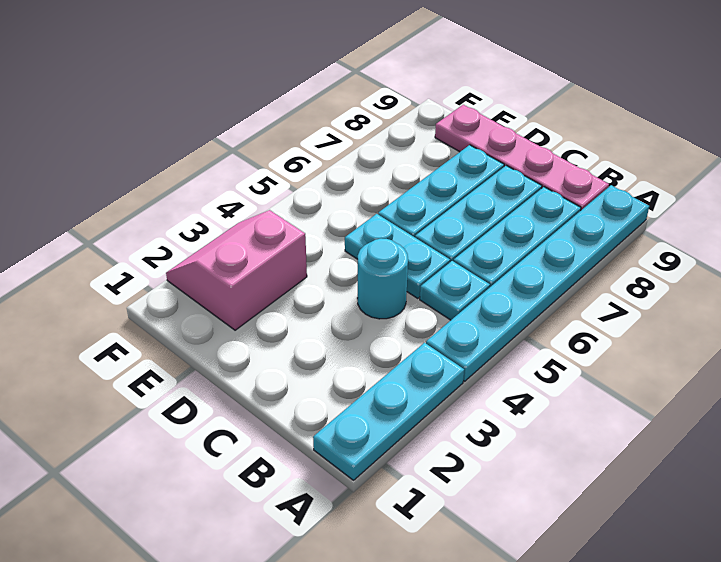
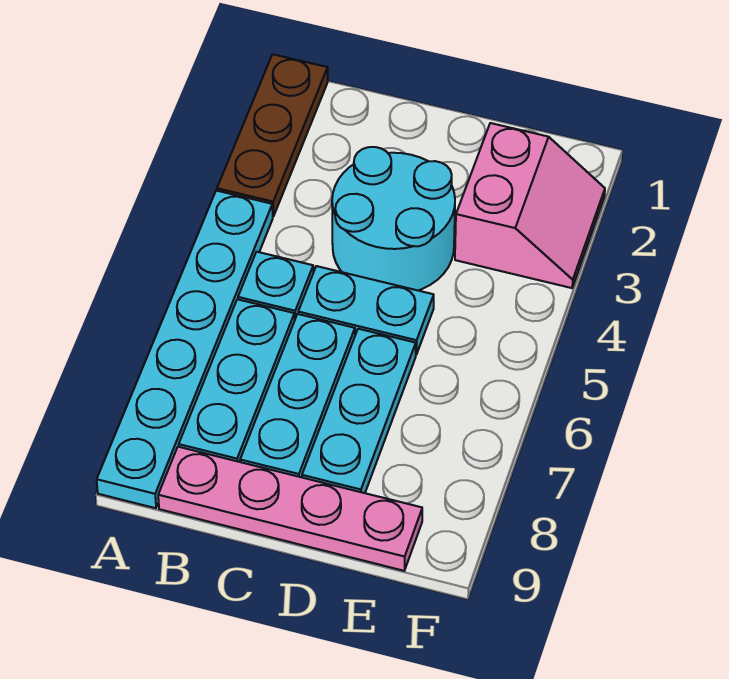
cyan plate A1:A3 level 1 -> brown plate A1:A3 level 1
cyan round brick C4 level 1 -> cyan round brick C3:D4 level 1

